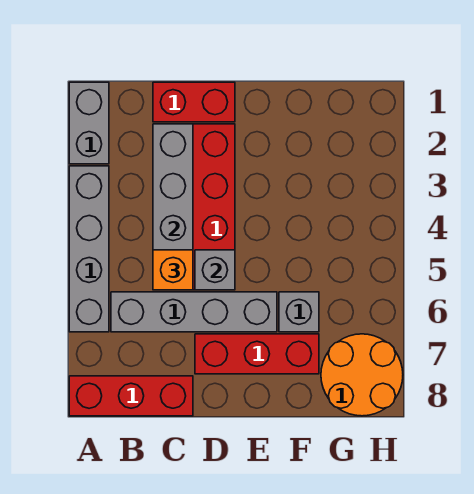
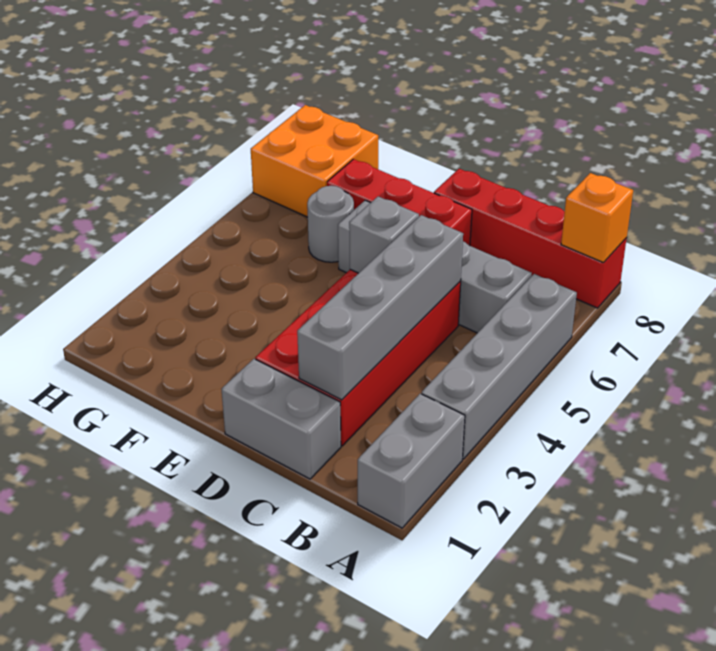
red brick A8:C8 level 1 -> red brick A8:D8 level 1
red brick C1:D1 level 1 -> grey brick C1:D1 level 1
orange brick C5 level 3 -> orange brick A8 level 2
grey brick F6 level 1 -> grey round brick F6 level 1
orange round brick G7:H8 level 1 -> orange brick G7:H8 level 1

